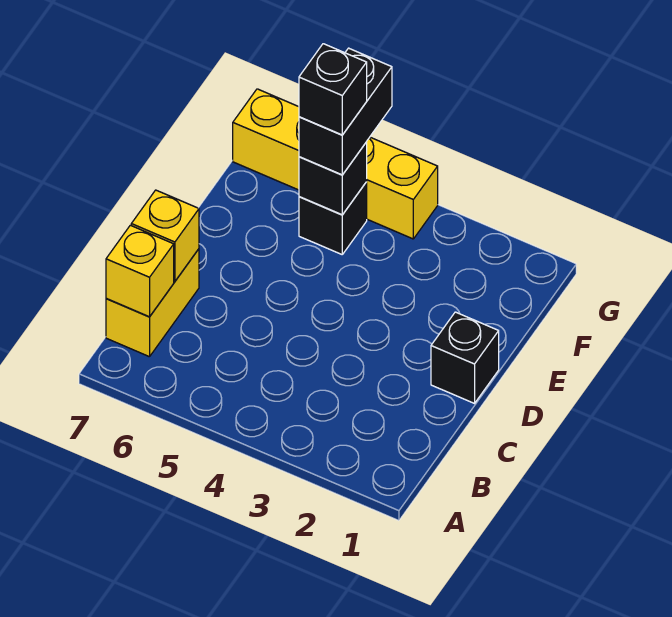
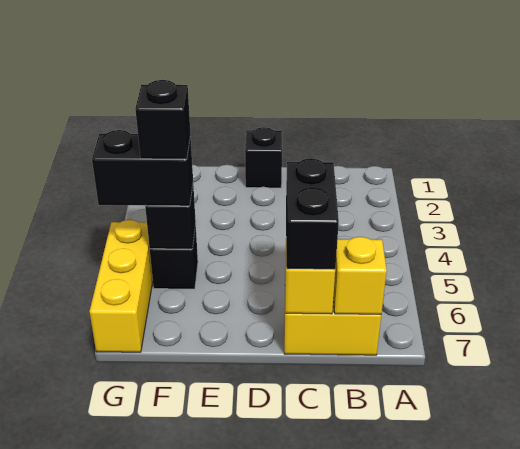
none -> black brick C6:C7 level 3
yellow brick G4:G7 level 1 -> yellow brick G5:G7 level 1

